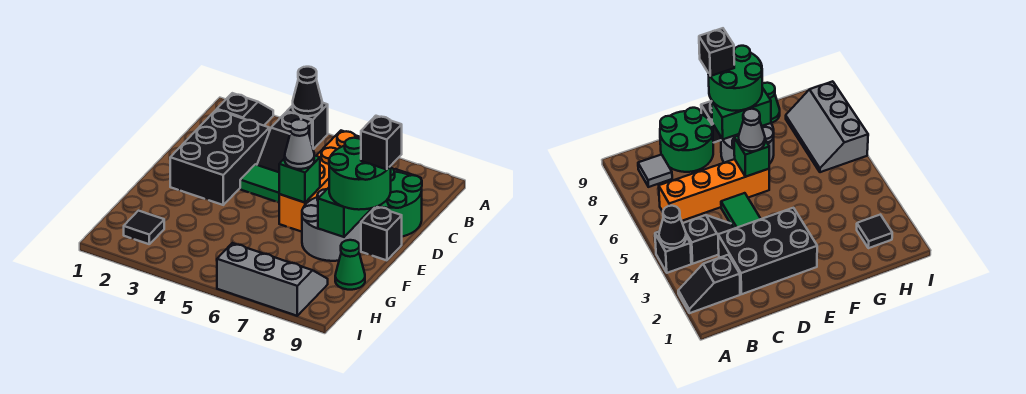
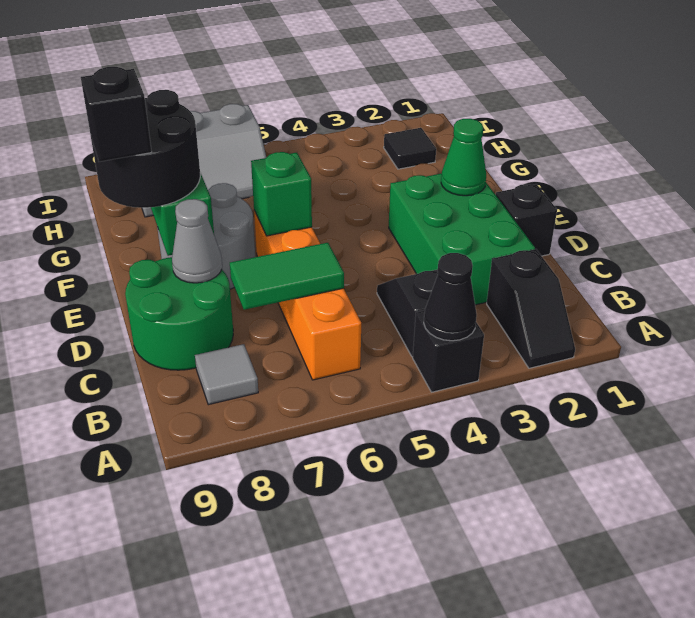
black brick C2:E3 level 1 -> green brick C2:E3 level 1
green tile D4:D5 level 1 -> green tile C6:C7 level 2
grey cone E6 level 3 -> grey cone D8 level 2
green round brick E8:F9 level 3 -> black round brick E8:F9 level 3
black brick E9 level 1 -> black brick D1 level 1
green cone G9 level 1 -> green cone E2 level 2

